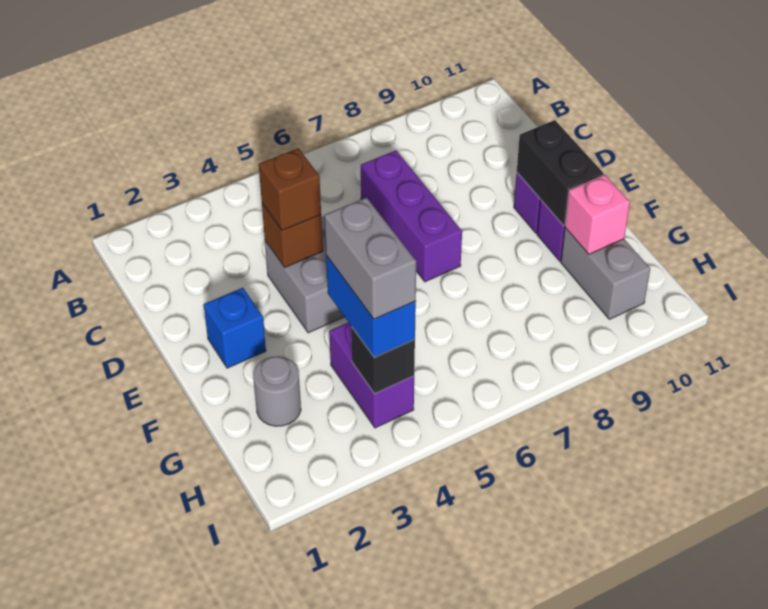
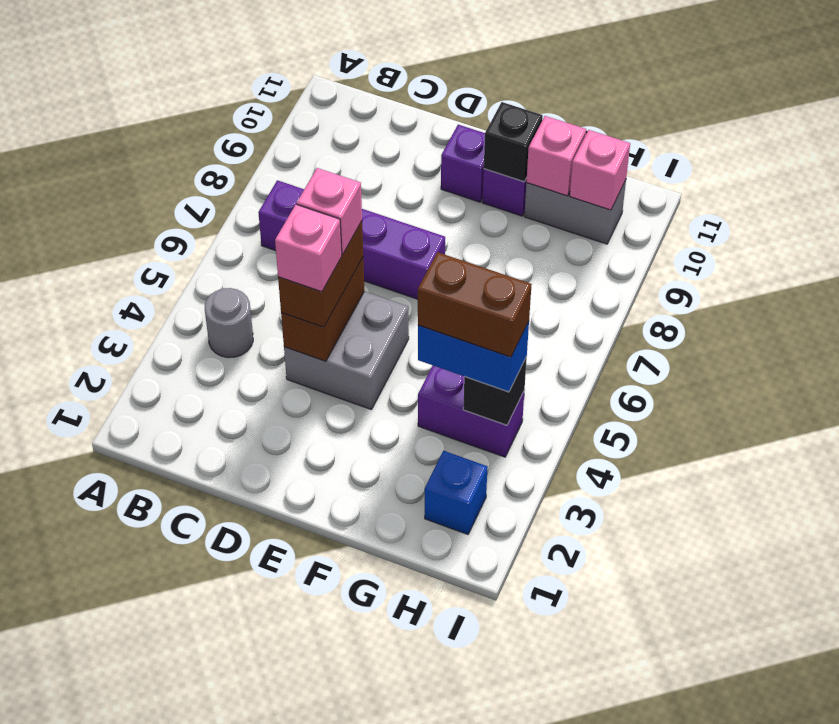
purple brick C7:E7 level 1 -> purple brick B7:E7 level 1
brown brick D4 level 2 -> brown brick D4:D5 level 2
brown brick D4 level 3 -> brown brick D4:D5 level 3
none -> pink brick D4 level 4
none -> pink brick D5 level 4
blue brick E2 level 1 -> blue brick H2 level 1
black brick E10:F10 level 2 -> black brick F10 level 2
grey round brick G2 level 1 -> grey round brick B4 level 1
grey brick G4:H4 level 4 -> brown brick G4:H4 level 4
none -> pink brick H10 level 2

